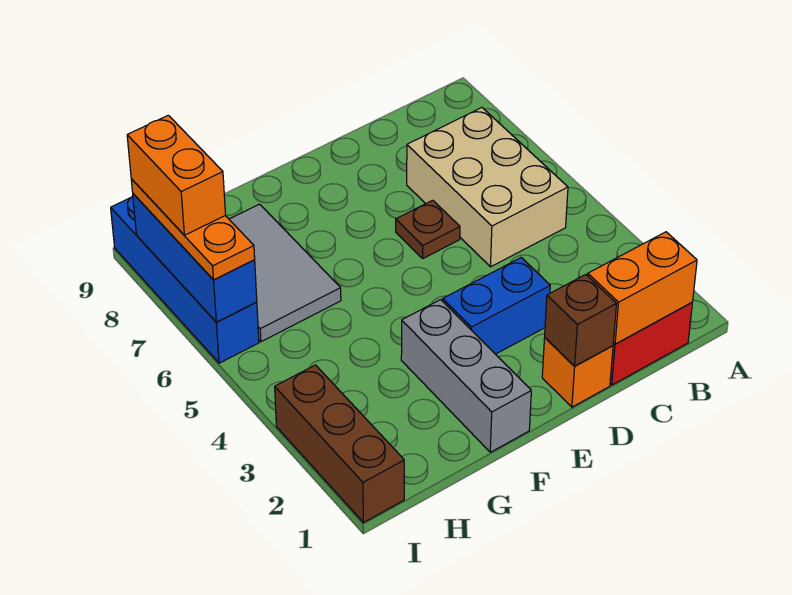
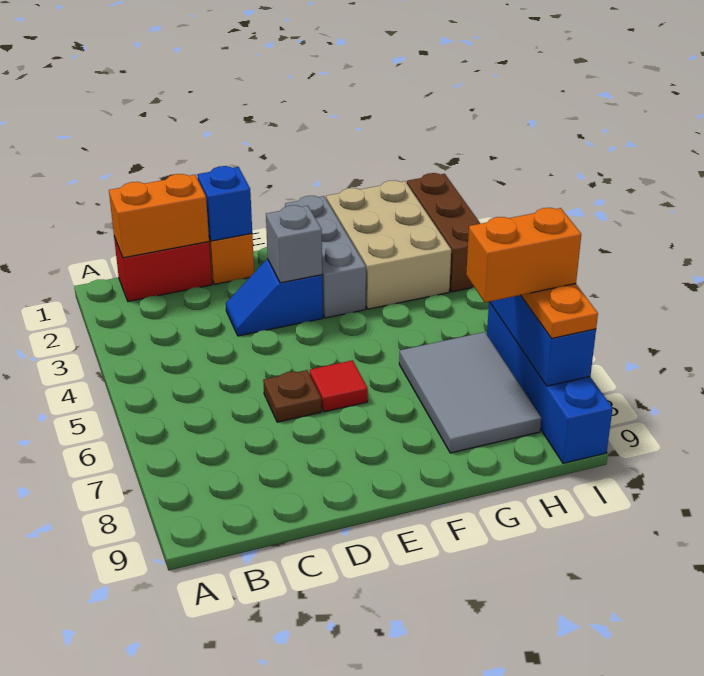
tan brick B5:C7 level 1 -> tan brick G1:H3 level 1
brown brick D1 level 2 -> blue brick D1 level 2
blue brick D3:E3 level 1 -> blue slope D3:E3 level 1 top E
none -> grey brick E3 level 2
none -> red tile E6 level 1
orange brick I7:I8 level 4 -> orange brick H7:I7 level 4

